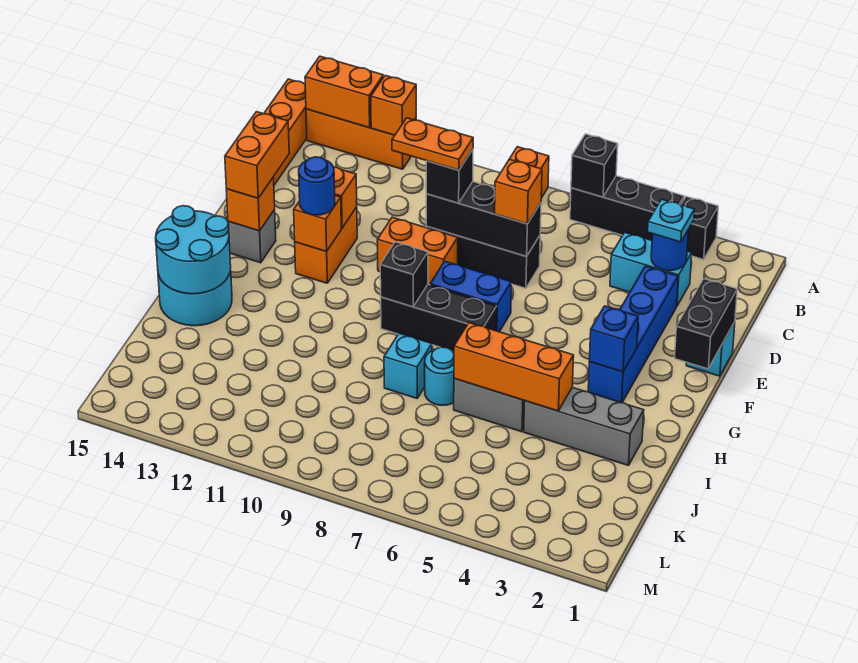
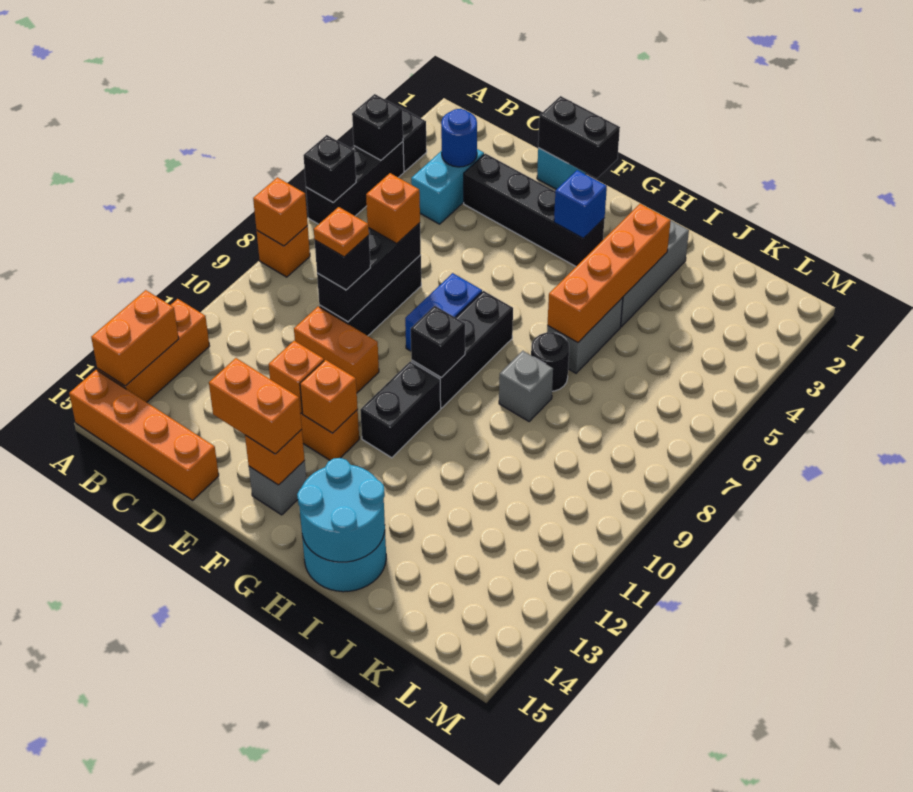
none -> black brick A4 level 2
orange brick A12 level 2 -> orange brick A8 level 2
cyan plate C3 level 3 -> none
blue brick D3:G3 level 1 -> black brick D3:G3 level 1
orange plate D9:D10 level 4 -> orange plate D9 level 4
orange brick E9:E10 level 1 -> orange brick D10:E10 level 1
blue round brick F12 level 3 -> none
none -> black brick G10:G11 level 1
orange brick I4:I6 level 2 -> orange brick I3:I6 level 2
cyan round brick I7 level 1 -> black round brick I7 level 1
cyan brick I8 level 1 -> grey brick I8 level 1

